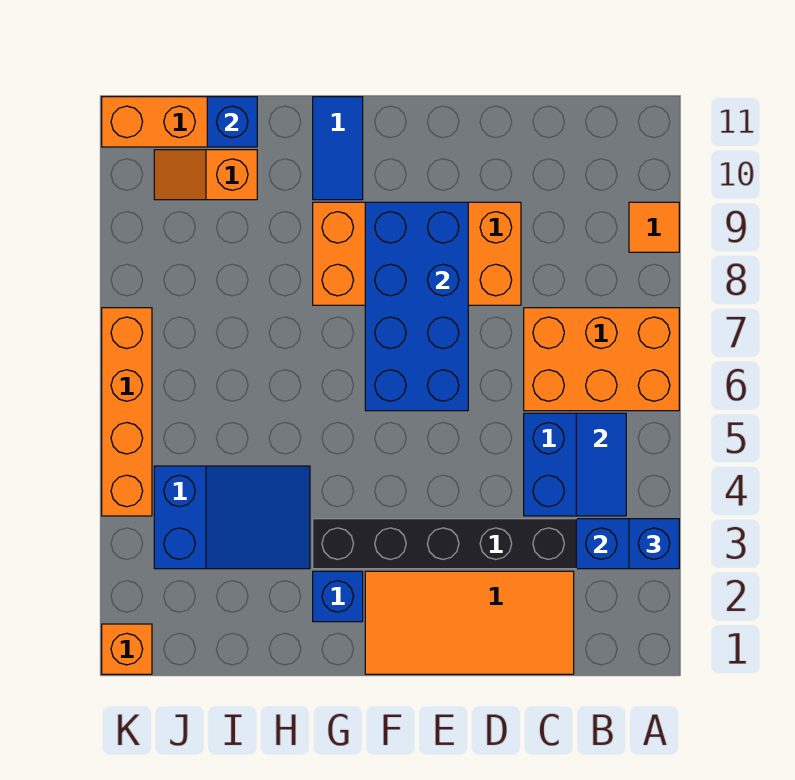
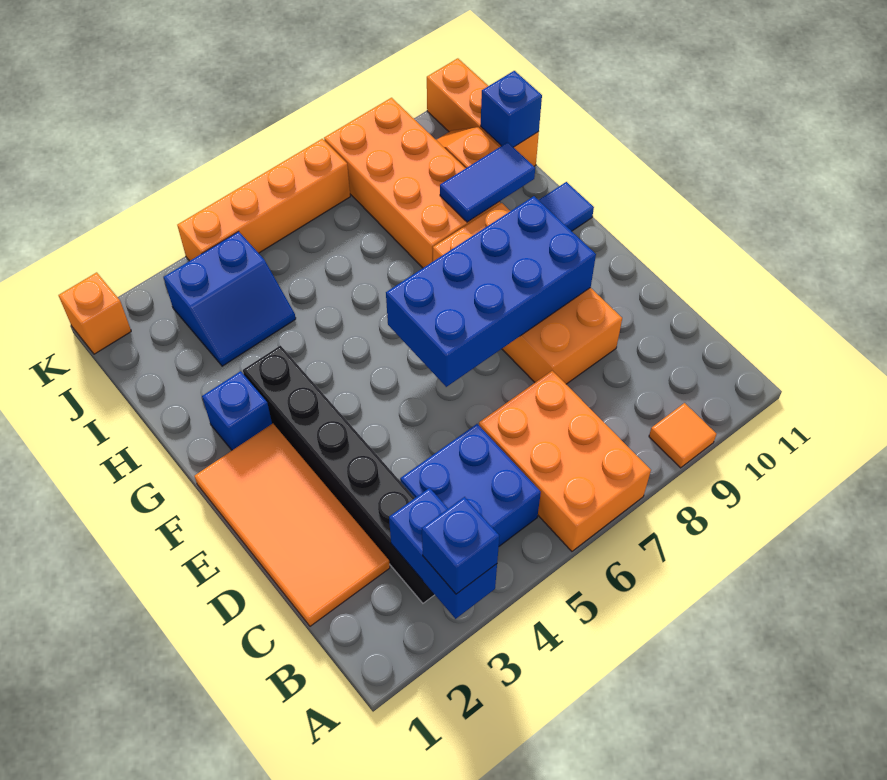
blue tile B4:B5 level 2 -> blue tile H9:H10 level 2
blue slope H3:J4 level 1 top J -> blue slope I3:J4 level 1 top J
none -> orange brick H8:K9 level 1

